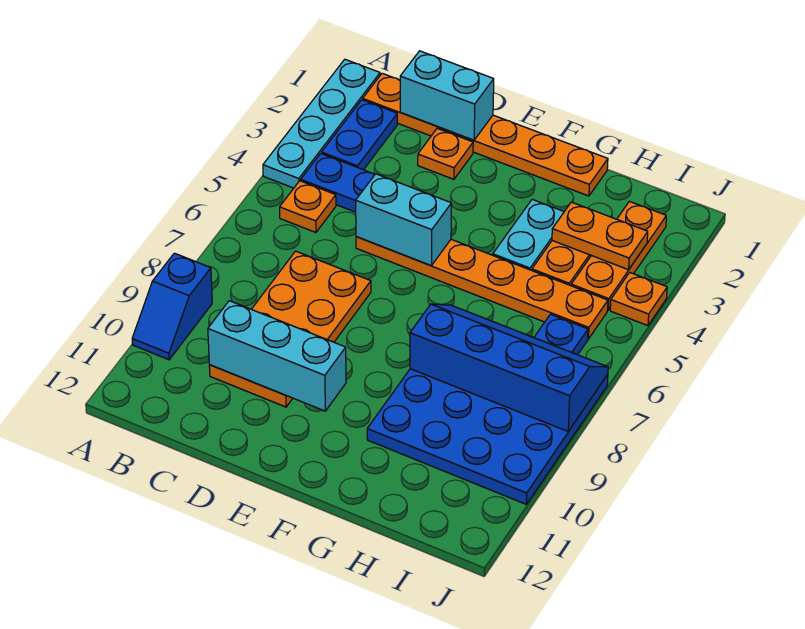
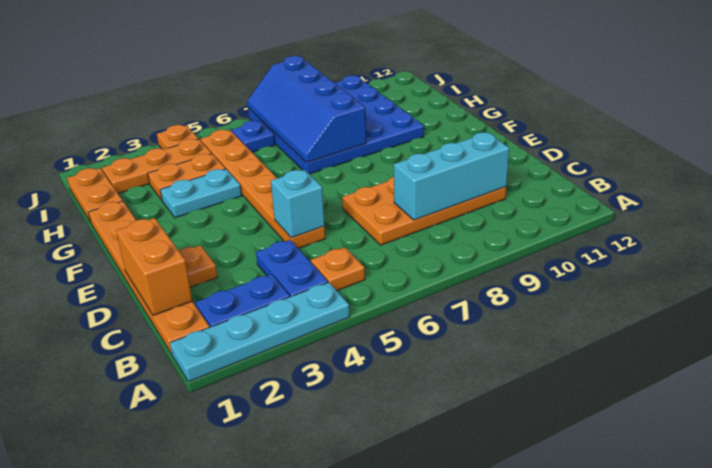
blue slope A9:A10 level 1 top 9 -> none
cyan brick C1:D1 level 2 -> orange brick C1:D1 level 2
cyan brick C10:E10 level 2 -> cyan brick C8:C10 level 2
cyan brick D5:E5 level 2 -> cyan brick D5 level 2
orange plate H3:I3 level 2 -> orange plate H1:I1 level 1

